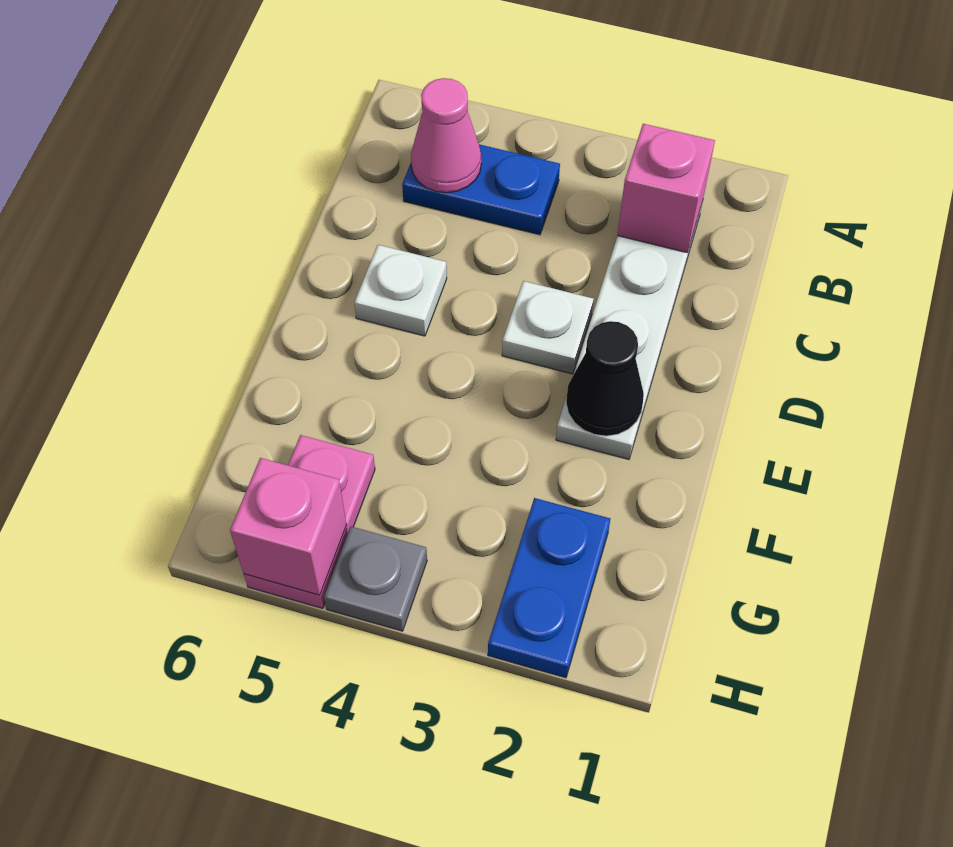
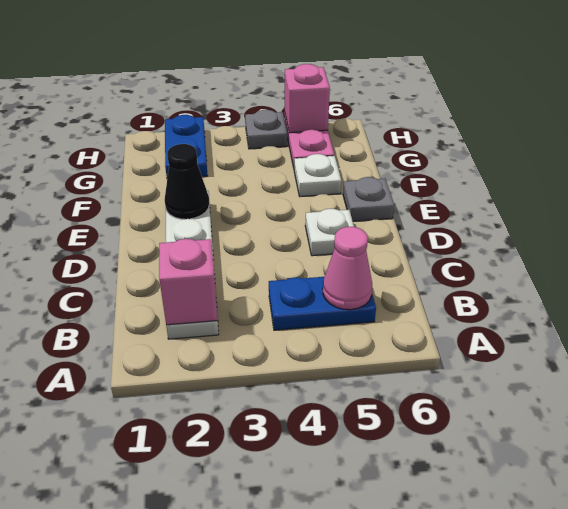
white plate D3 level 1 -> white plate F5 level 1
none -> grey plate E6 level 1

